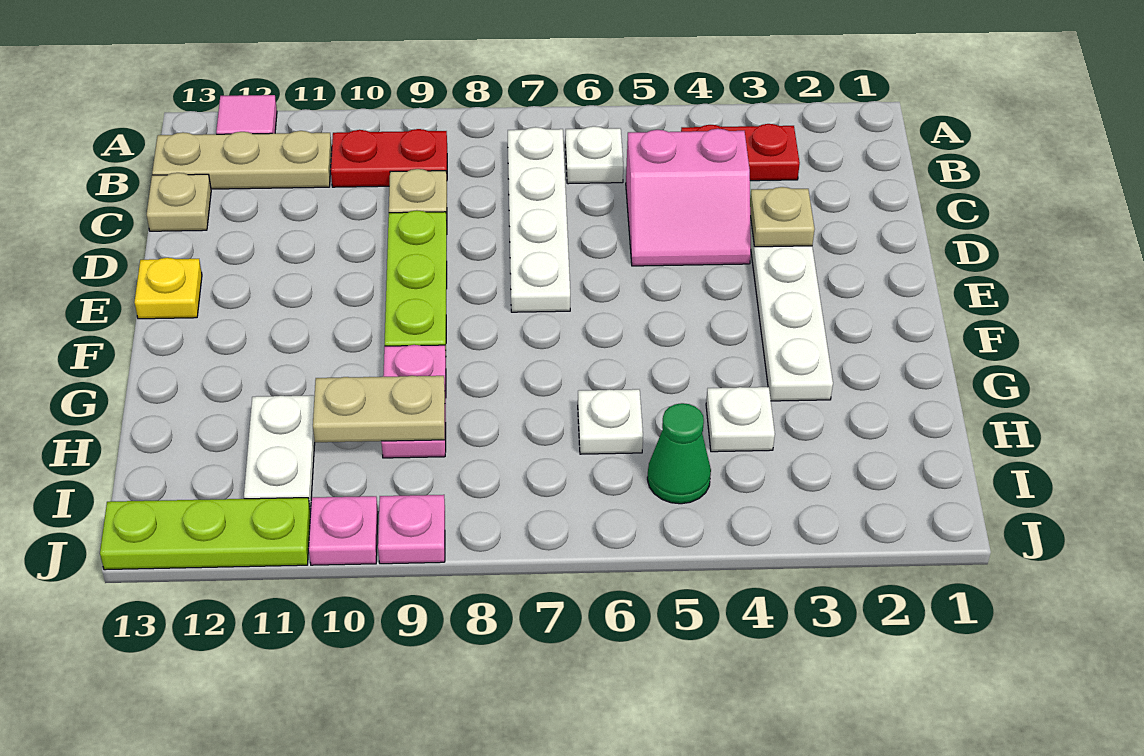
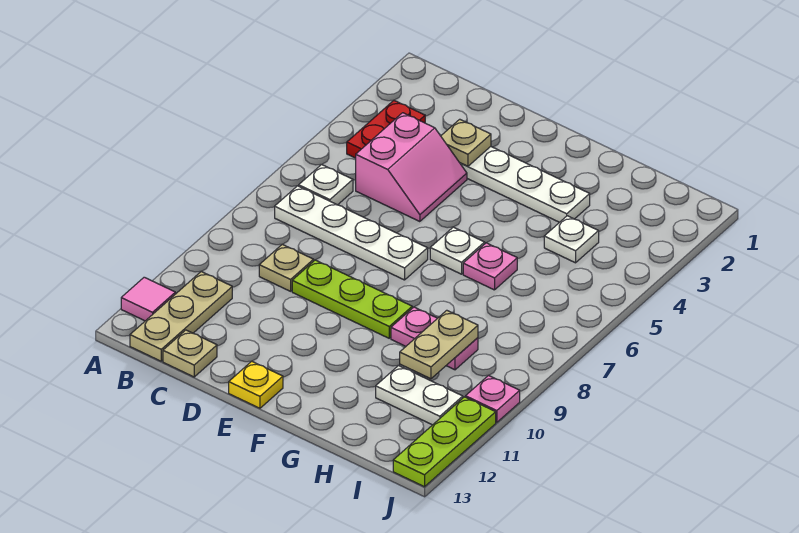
red plate B9:B10 level 1 -> none
white plate H6 level 1 -> white plate F6 level 1
green cone I5 level 1 -> none
pink plate J9 level 1 -> pink plate G6 level 1

